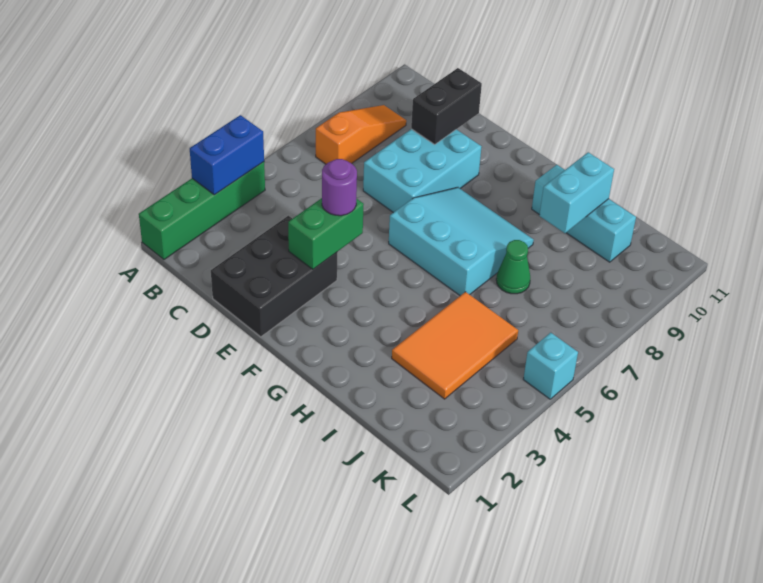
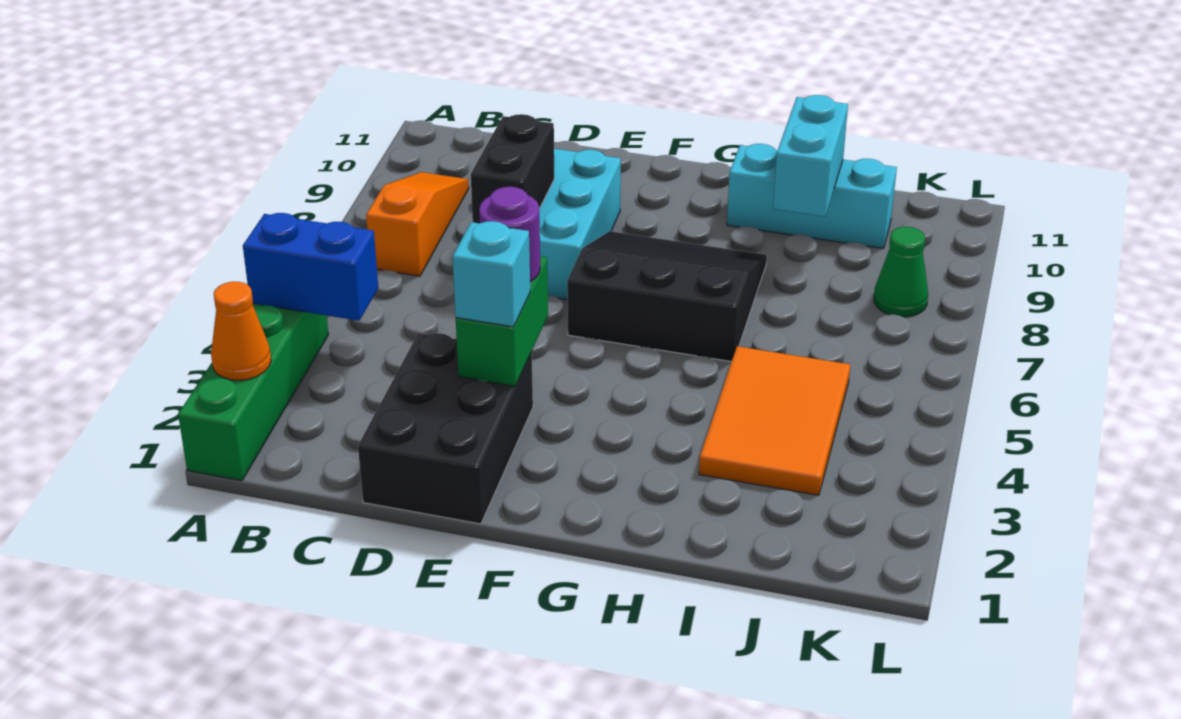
none -> orange cone A2 level 2
blue brick A3:A4 level 2 -> blue brick A4:B4 level 2
black brick D9:D10 level 2 -> black brick D7:D8 level 2
cyan slope F6:H8 level 1 top 6 -> black slope F6:H8 level 1 top 6
green cone I7 level 1 -> green cone K8 level 1
cyan brick L5 level 1 -> cyan brick E3 level 3

